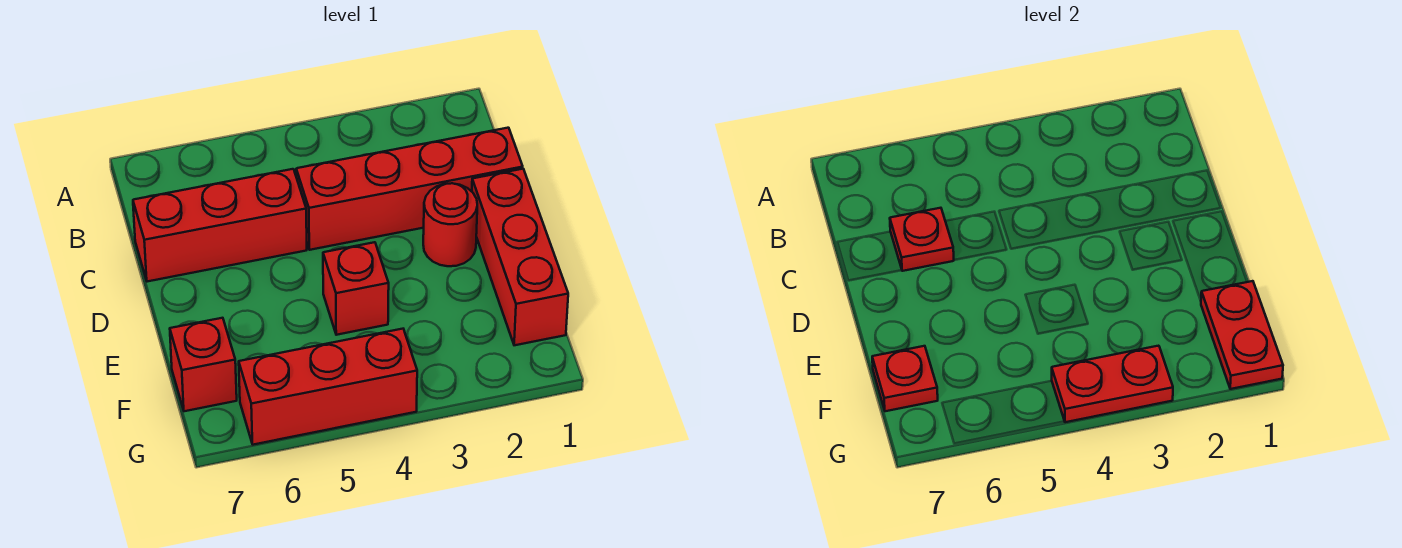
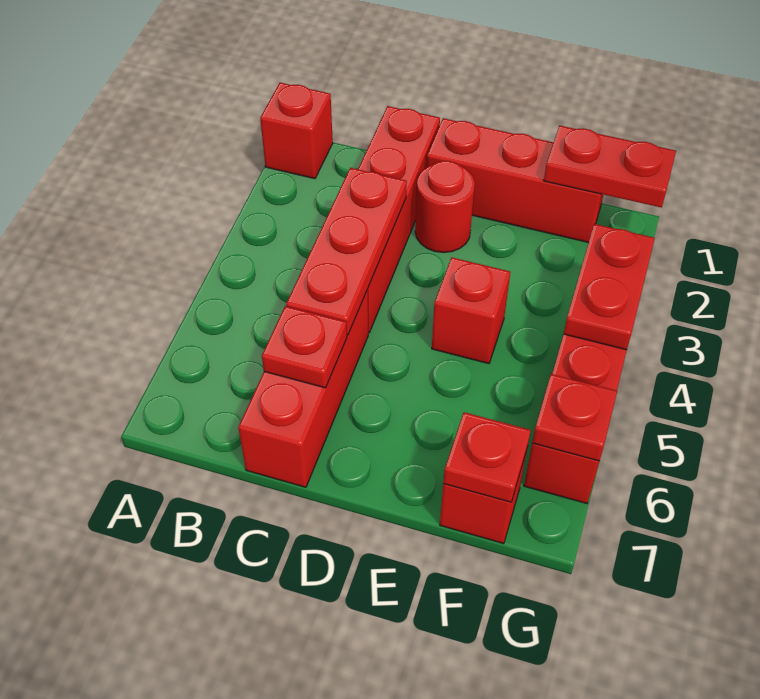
none -> red brick A1 level 1
none -> red plate C3:C5 level 2
none -> red plate G6 level 2

